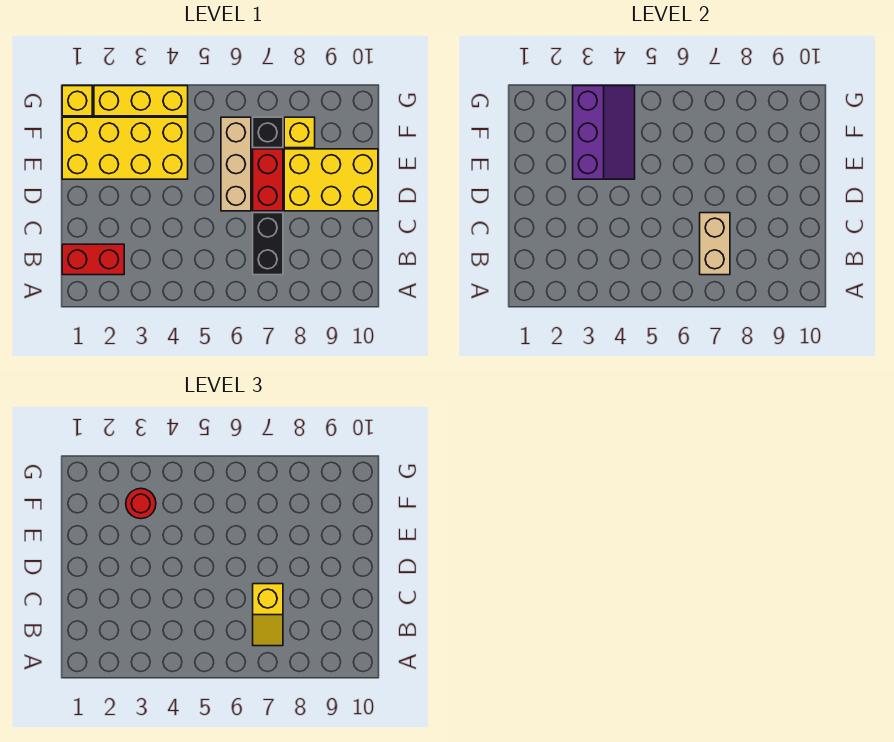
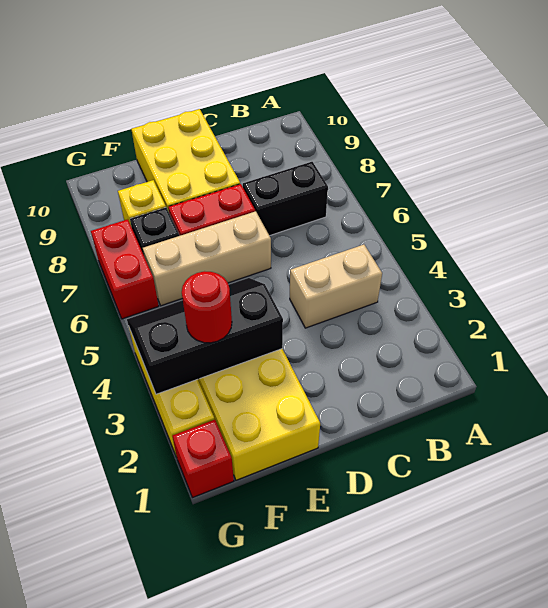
red brick B1:B2 level 1 -> red brick G6:G7 level 1
tan brick B7:C7 level 2 -> tan brick B4:C4 level 1
yellow slope B7:C7 level 3 top C -> none
purple slope E3:G4 level 2 top 3 -> black slope E3:G4 level 2 top 3
yellow brick G1 level 1 -> red brick G1 level 1

